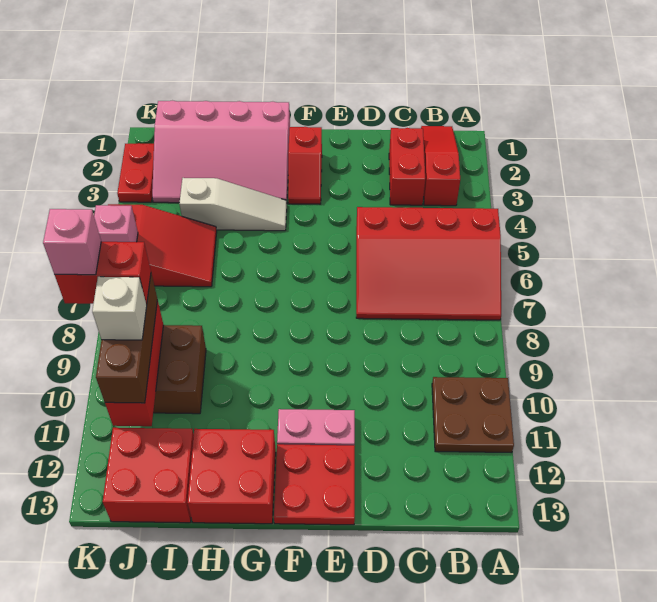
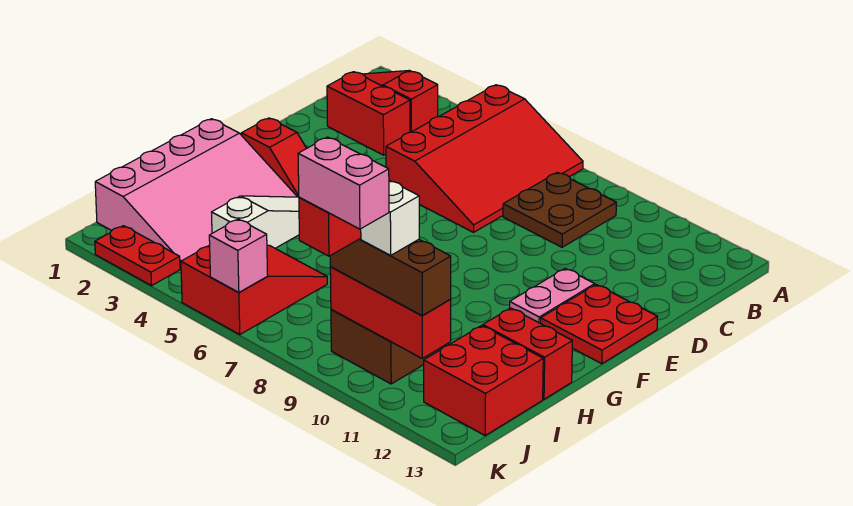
brown plate A10:B11 level 1 -> brown plate B8:C9 level 1
red brick G12:H13 level 1 -> red brick H12:H13 level 1
pink brick K9 level 5 -> pink brick K9:K10 level 5

